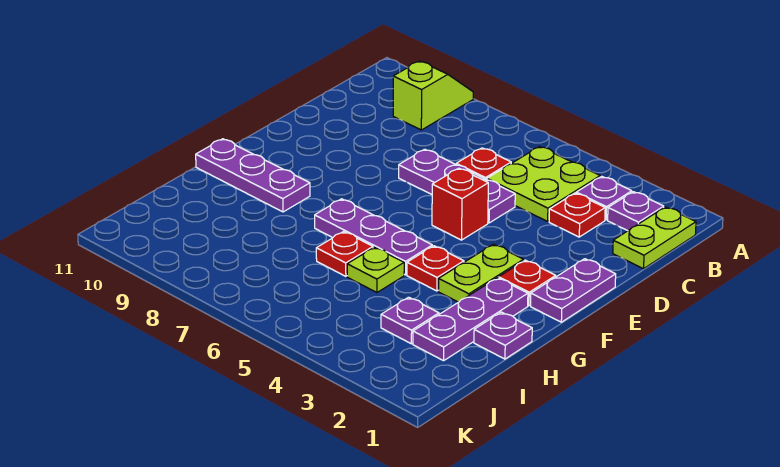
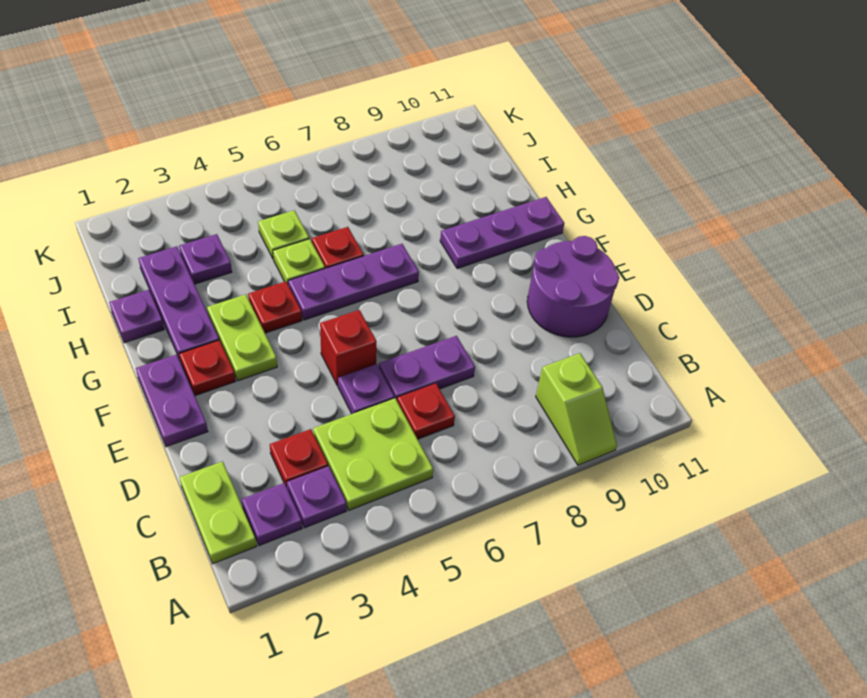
none -> purple round brick D10:E11 level 1
none -> lime plate I5 level 1

